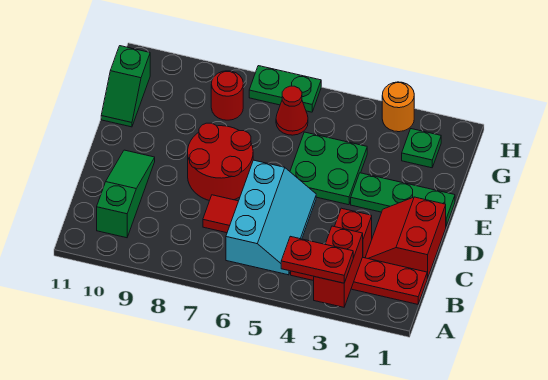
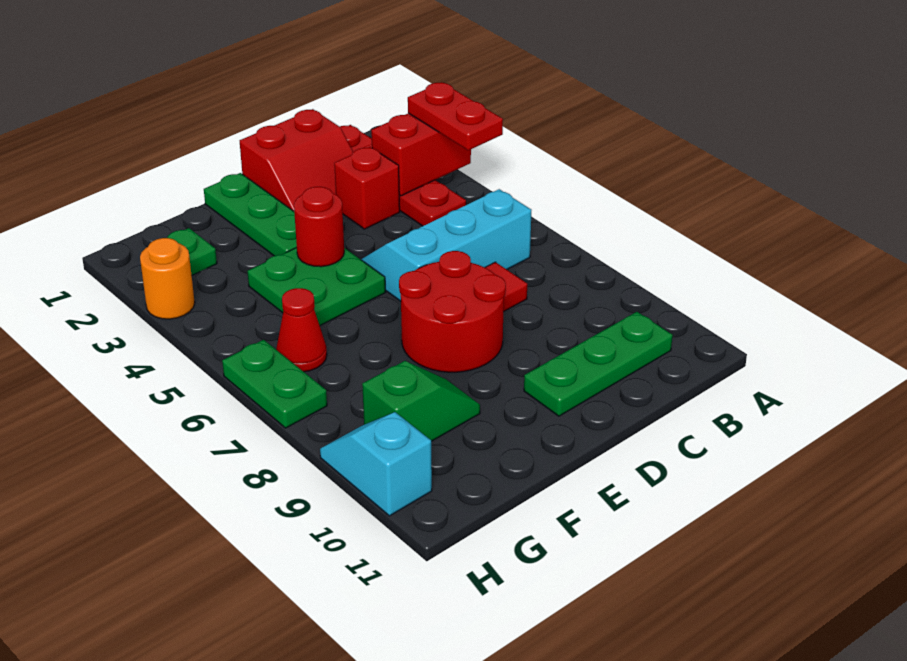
green slope B10:D10 level 1 top B -> green plate B10:D10 level 1
green slope F11:G11 level 1 top G -> green slope F9:G9 level 1 top G
red round brick G8 level 1 -> red round brick E4 level 2
none -> cyan slope H9:H10 level 1 top 10

